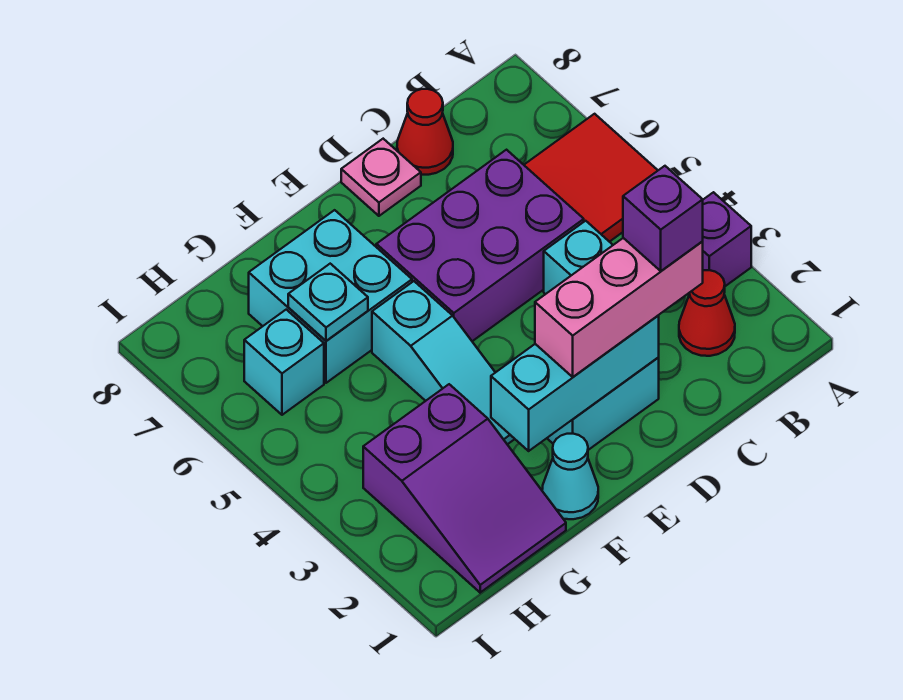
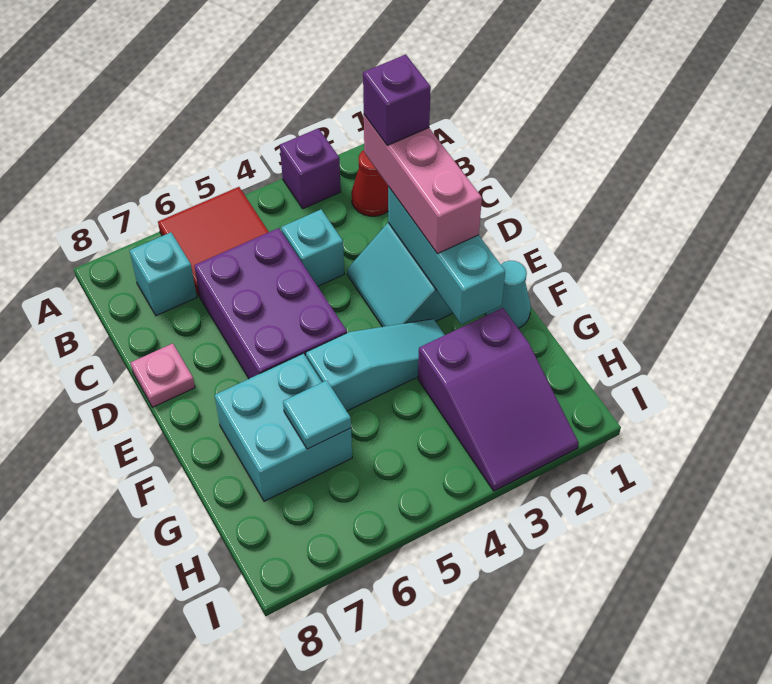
red cone C8 level 1 -> none
purple slope G1:H3 level 1 top 3 -> purple slope G2:I3 level 1 top G
cyan plate G6 level 2 -> cyan tile G6 level 2
cyan brick H6 level 1 -> cyan brick B7 level 1

